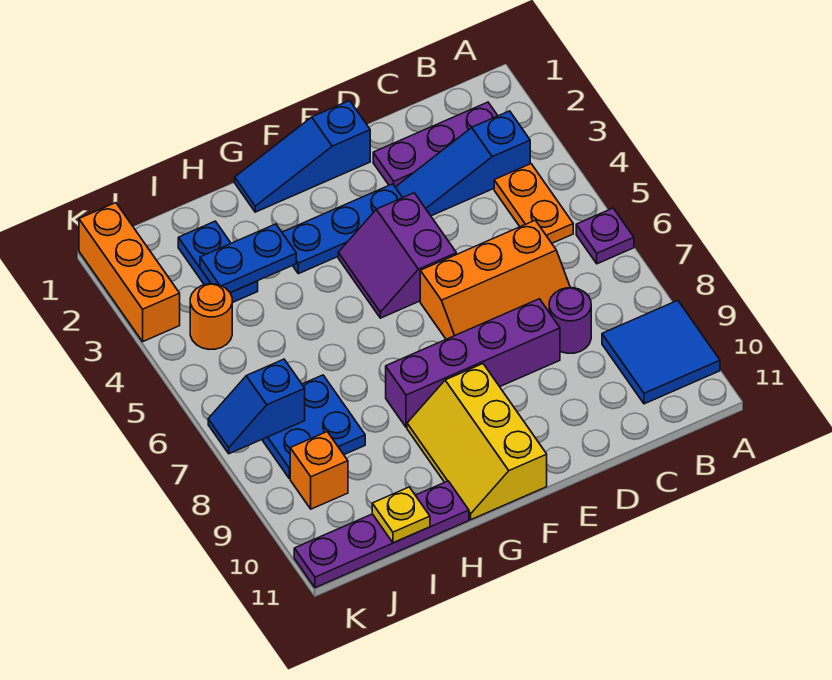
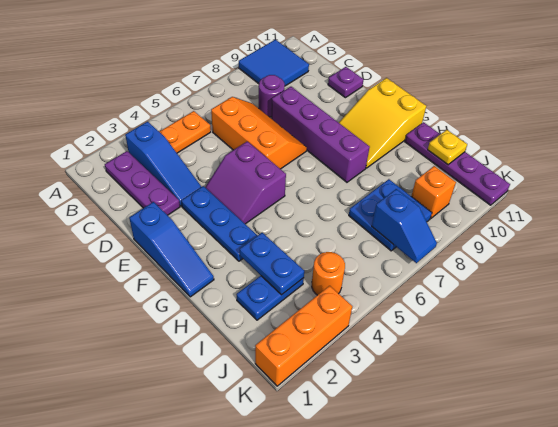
purple plate A6 level 1 -> purple plate D11 level 1
purple slope E4:F5 level 1 top E -> purple slope E4:F5 level 1 top 5
yellow slope F9:G11 level 1 top F -> yellow slope F9:G11 level 1 top 11

